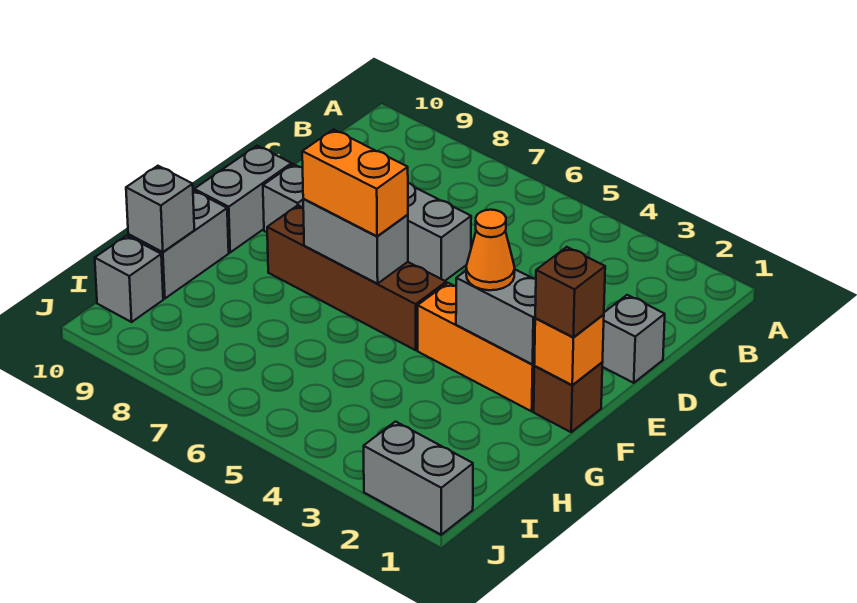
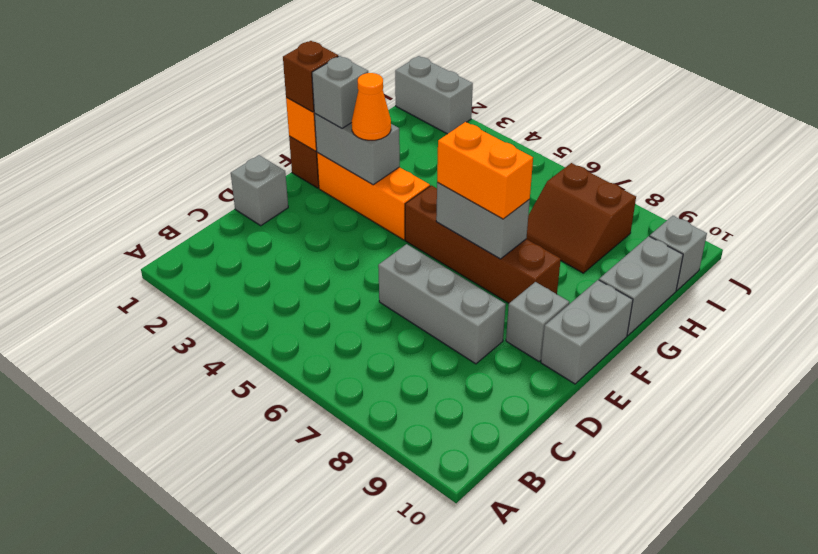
none -> brown slope H7:I8 level 1 top I
grey brick H10 level 2 -> grey brick F2 level 3

